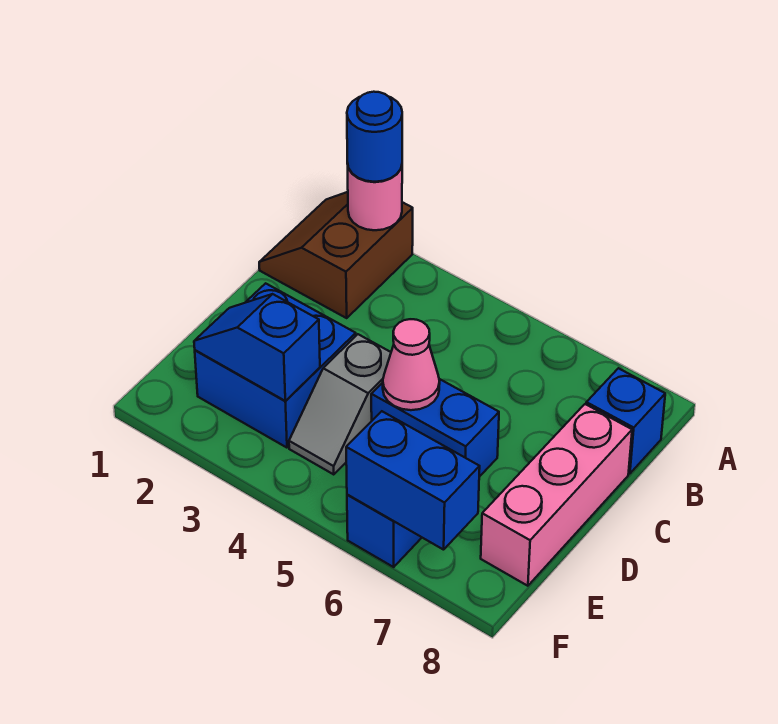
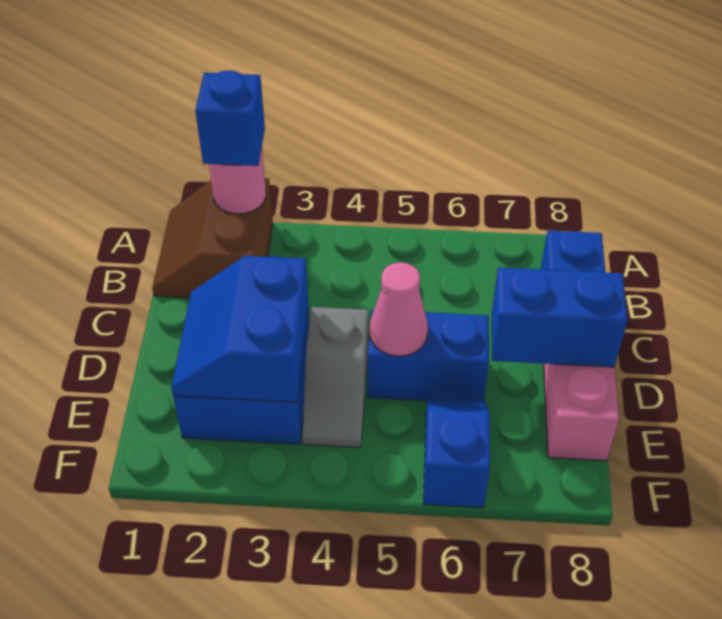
blue round brick A2 level 3 -> blue brick A2 level 3
blue slope E2:E3 level 2 top 3 -> blue slope D2:E3 level 2 top 3
blue brick F6:F7 level 2 -> blue brick D7:D8 level 2

